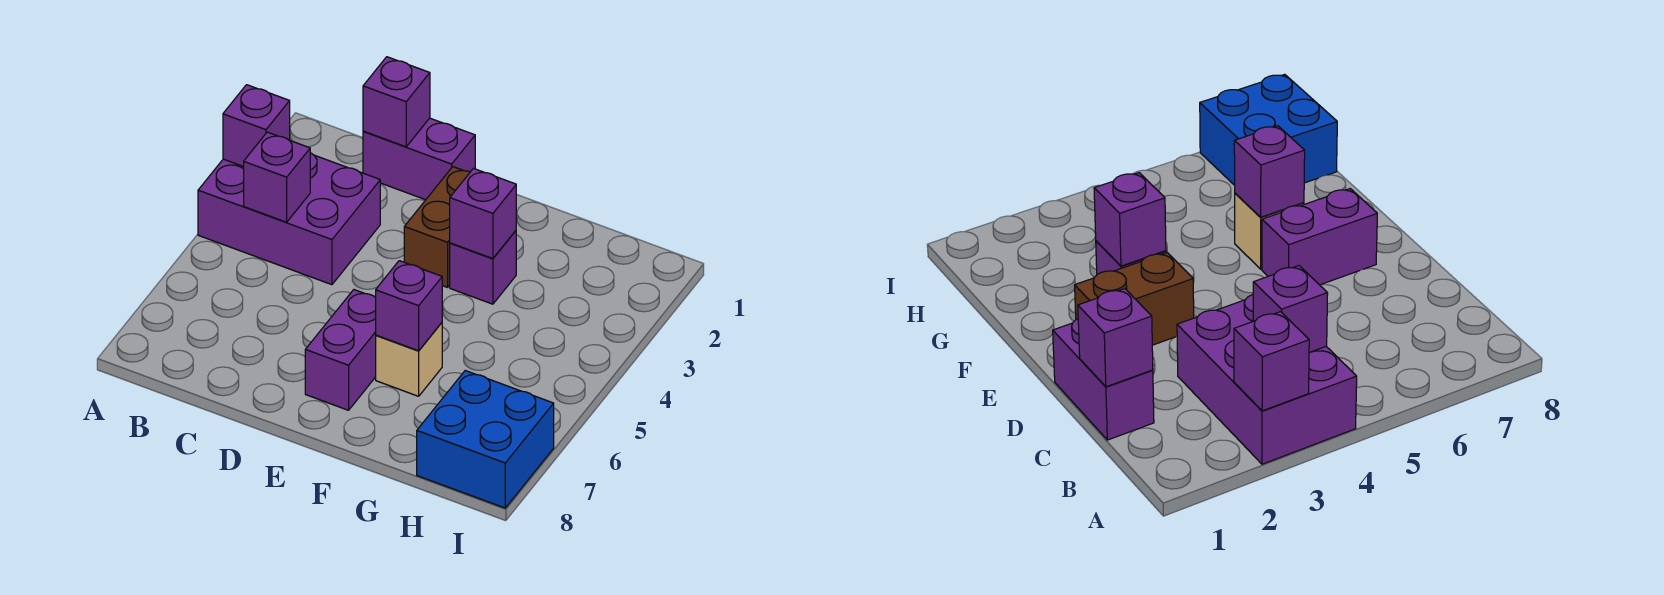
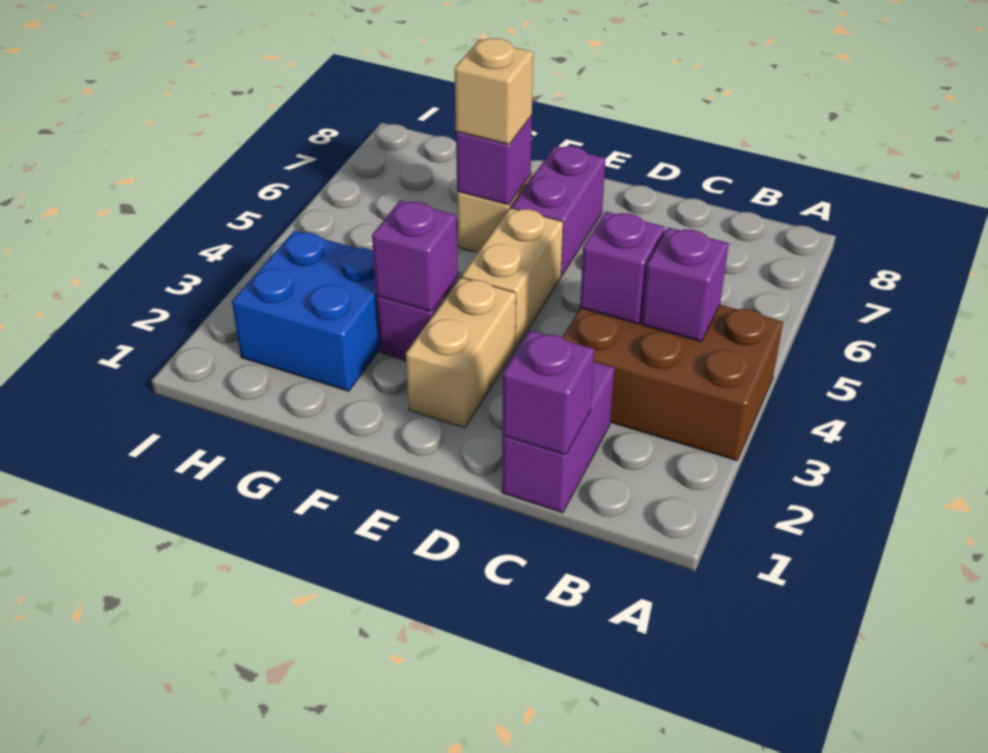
purple brick A3:C4 level 1 -> brown brick A3:C4 level 1
purple brick A3 level 2 -> purple brick C4 level 2
purple brick C1:D1 level 1 -> purple brick C1:C2 level 1
brown brick E2:E3 level 1 -> tan brick E2:E3 level 1
none -> tan brick E4:E5 level 1
none -> tan brick F6 level 3
blue brick H7:I8 level 1 -> blue brick G2:H3 level 1

